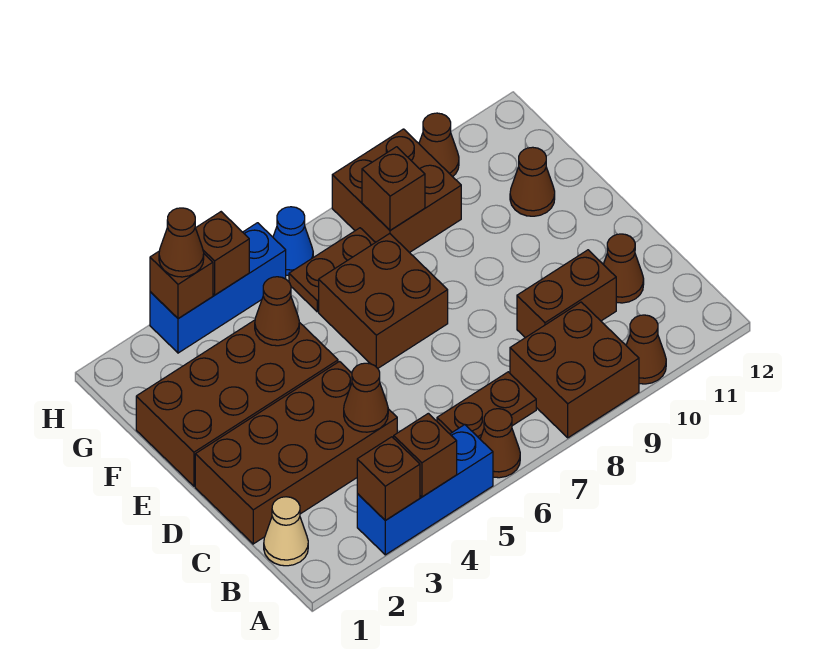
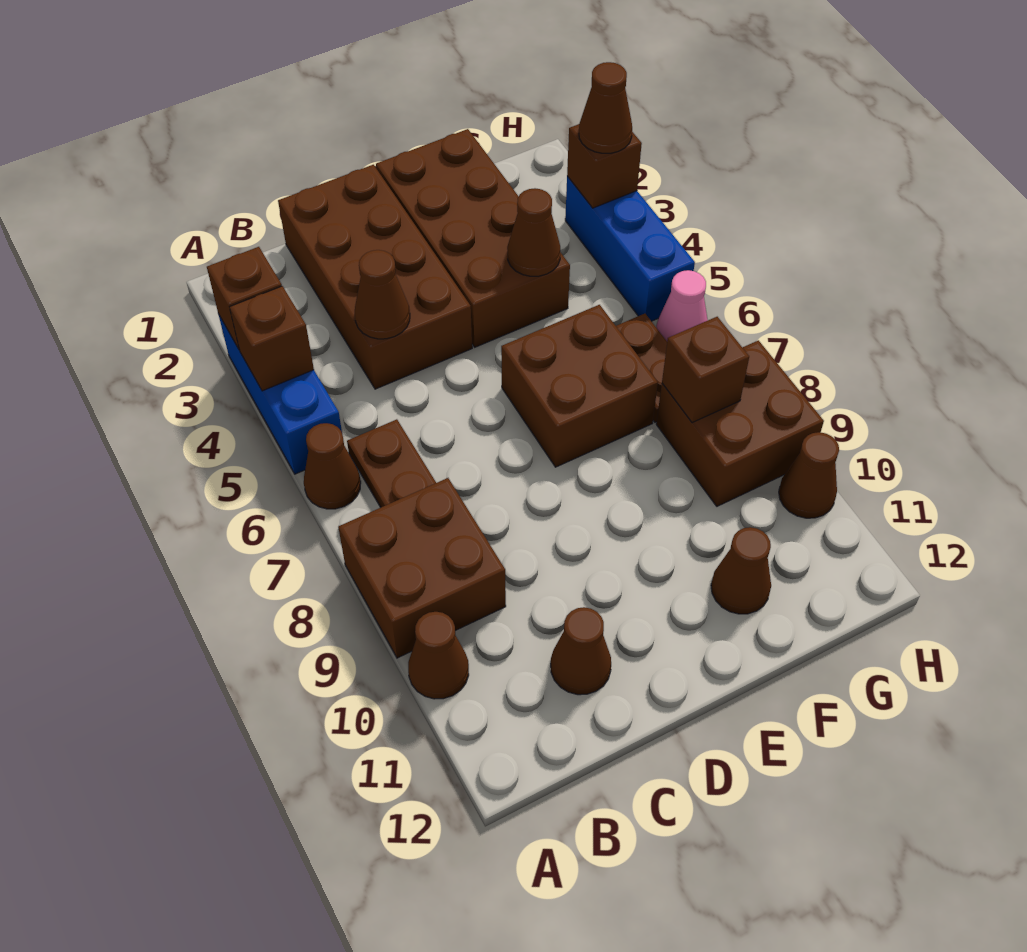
tan cone B1 level 1 -> none
brown brick C9:C10 level 1 -> none
brown brick H4 level 2 -> none
blue cone H6 level 1 -> pink cone H6 level 1

